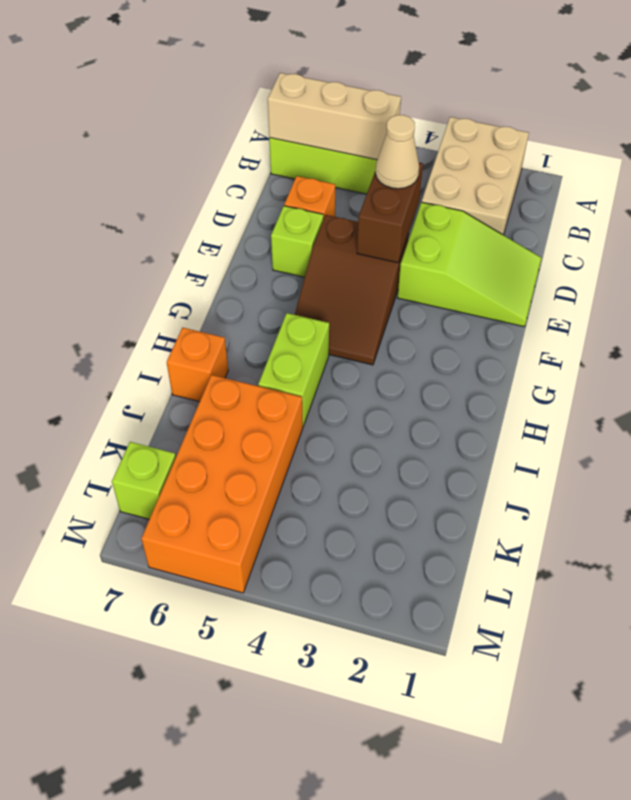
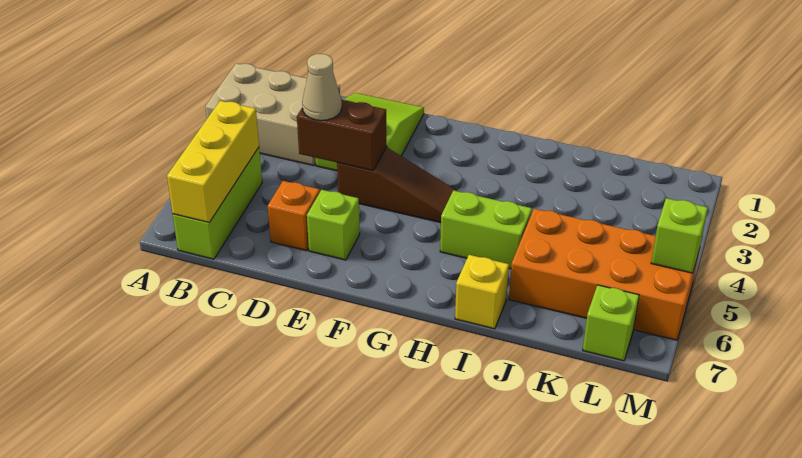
tan brick B5:B7 level 2 -> yellow brick B5:B7 level 2
brown slope E4:G5 level 1 top E -> brown slope E4:G4 level 1 top E
orange brick I7 level 1 -> yellow brick I7 level 1
none -> lime brick M5 level 2

